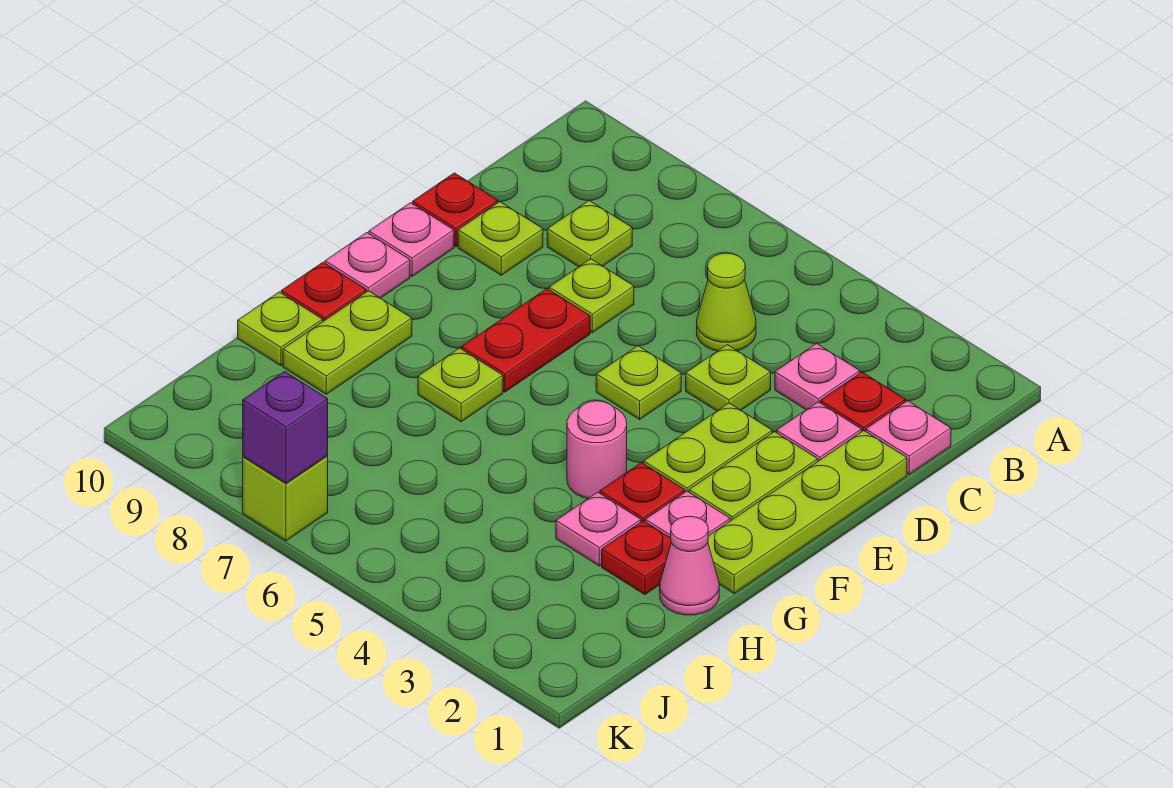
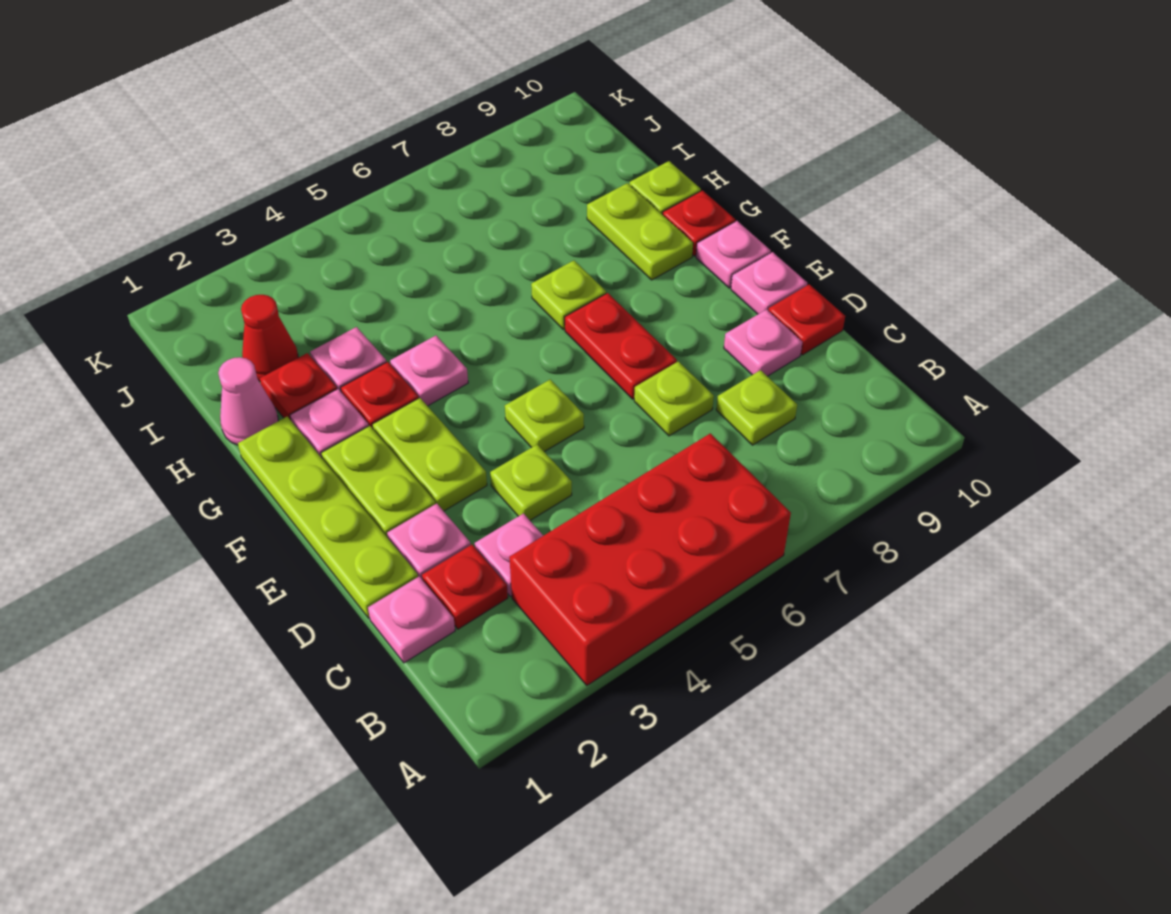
none -> red brick A3:B6 level 1
lime cone C5 level 1 -> none
lime plate D9 level 1 -> pink plate D9 level 1
pink round brick G4 level 1 -> pink plate G4 level 1
none -> red cone I2 level 1
lime brick K7 level 1 -> none
purple brick K7 level 2 -> none

